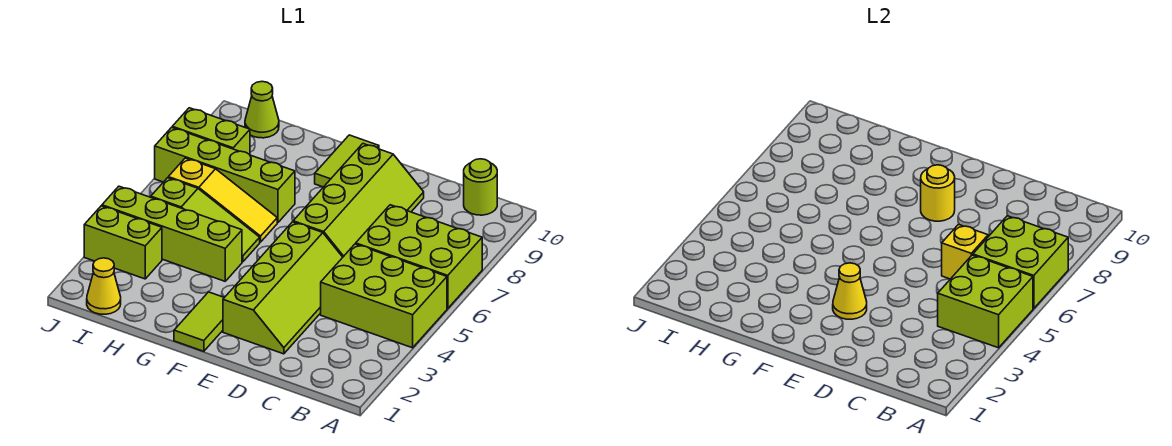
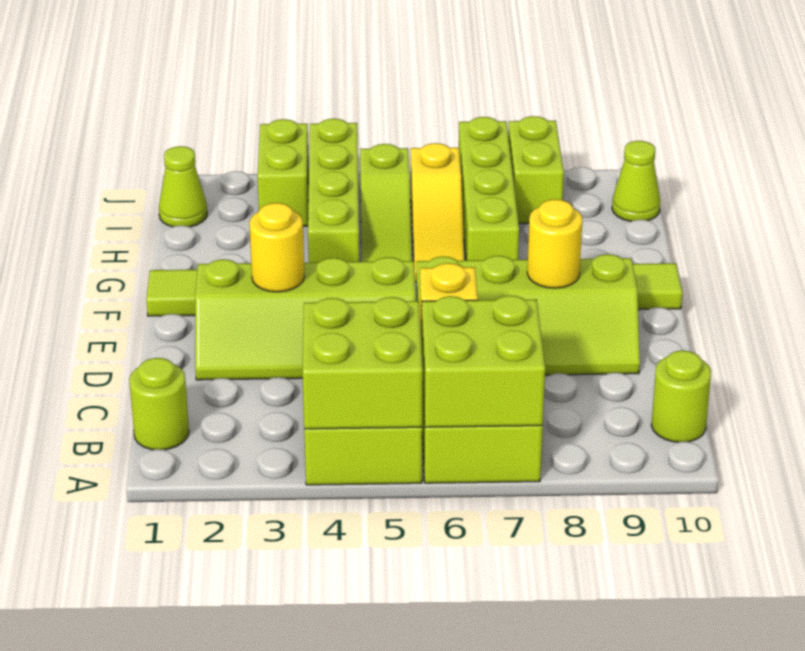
none -> lime round brick B1 level 1
yellow cone E3 level 2 -> yellow round brick E3 level 2
yellow cone I1 level 1 -> lime cone I1 level 1

